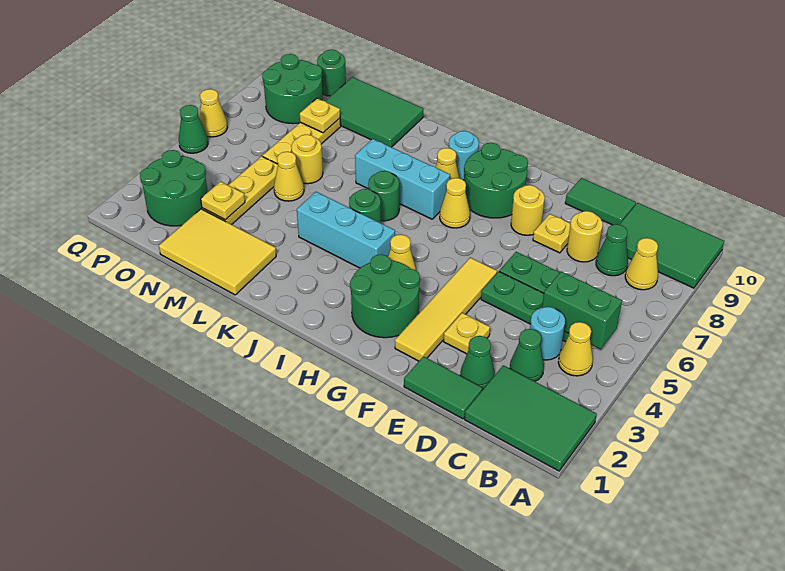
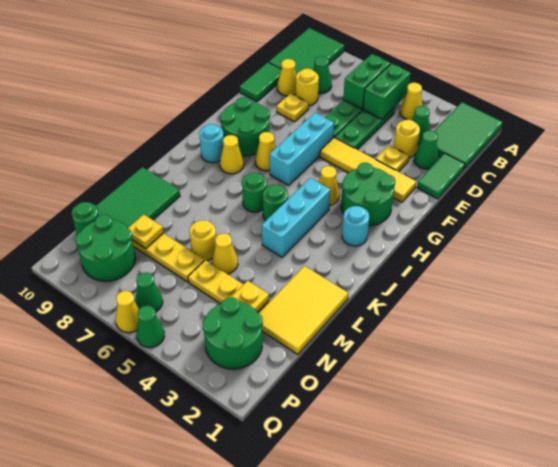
none -> green brick B6:C6 level 2
yellow cone B8 level 1 -> yellow cone D9 level 1
cyan round brick C4 level 1 -> cyan round brick I2 level 1
yellow round brick F8 level 1 -> yellow round brick D3 level 1
cyan brick I7:K7 level 1 -> cyan brick F6:H6 level 1
none -> green cone P6 level 1

